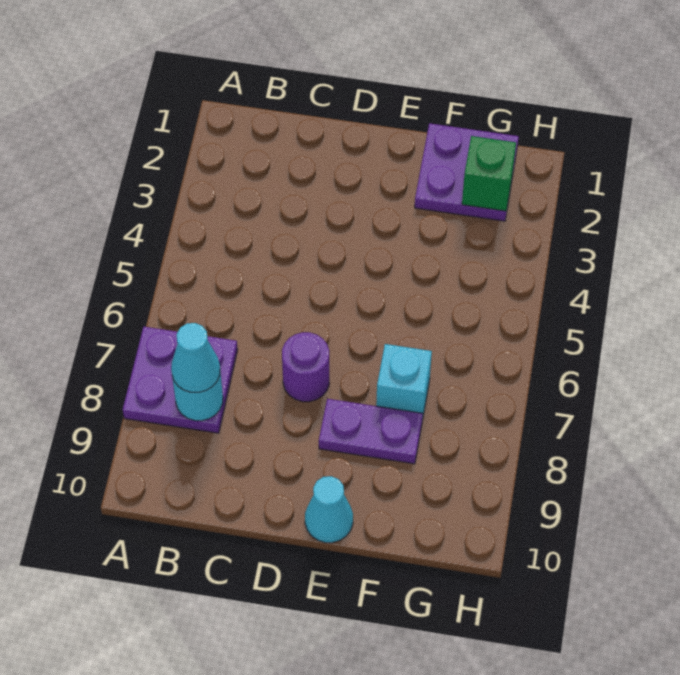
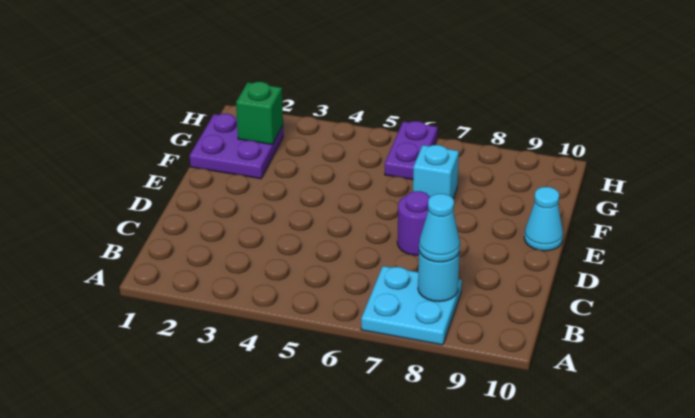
purple plate A7:B8 level 1 -> cyan plate A7:B8 level 1
purple plate E8:F8 level 1 -> purple plate G6:H6 level 1

